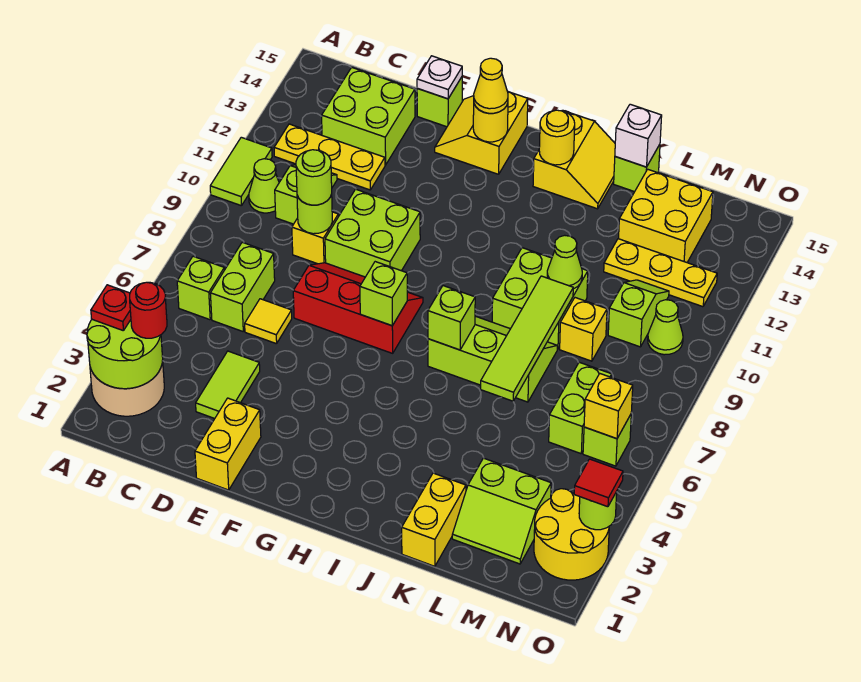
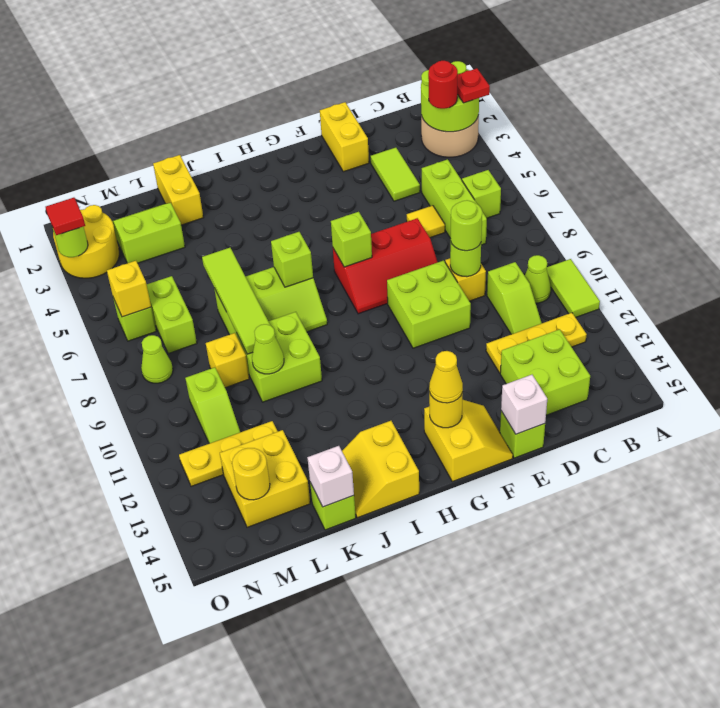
lime brick C6:C7 level 1 -> lime brick C5:C7 level 1
white plate E15 level 2 -> white brick E15 level 2
yellow round brick I14 level 2 -> yellow round brick M14 level 2
lime cone N10 level 1 -> lime cone N8 level 1

